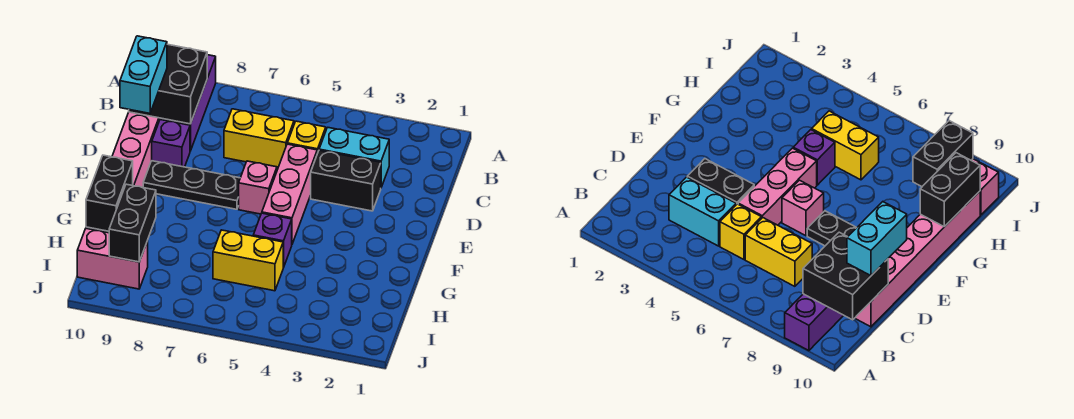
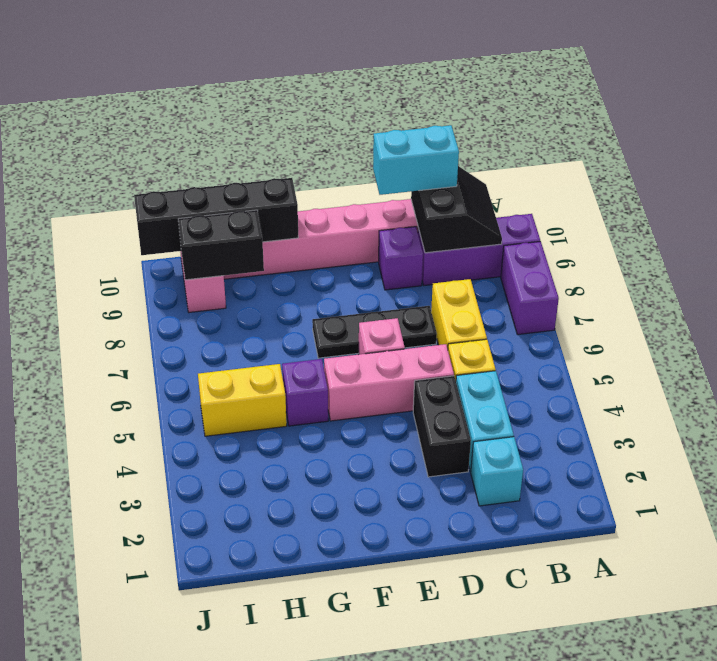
none -> purple brick A7:A8 level 1
black brick B9:C10 level 2 -> black slope B9:C10 level 2 top C
none -> cyan brick C2 level 1
black plate E7:E9 level 1 -> black plate D7:F7 level 1
black brick G10:H10 level 2 -> black brick G10:J10 level 2
yellow brick H5:H6 level 1 -> yellow brick H5:I5 level 1

